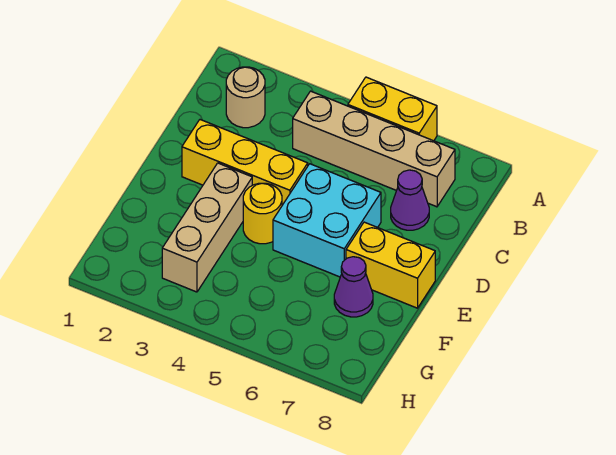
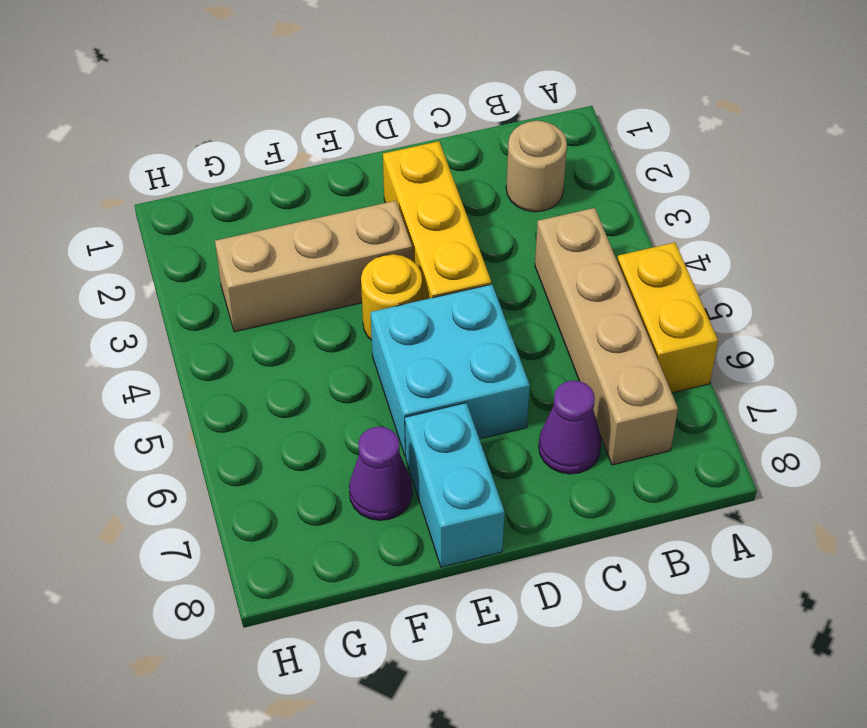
yellow brick E7:E8 level 1 -> cyan brick E7:E8 level 1

